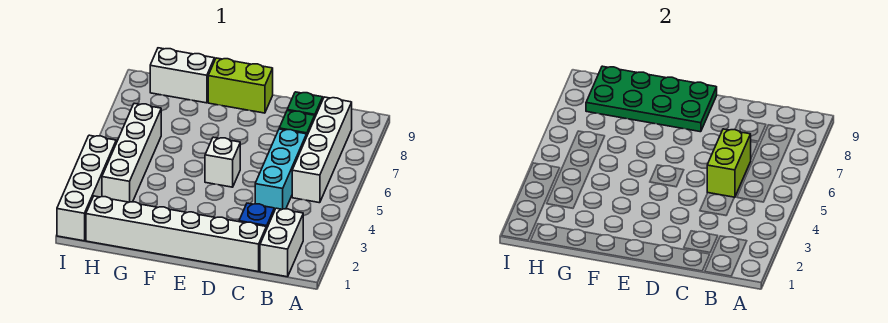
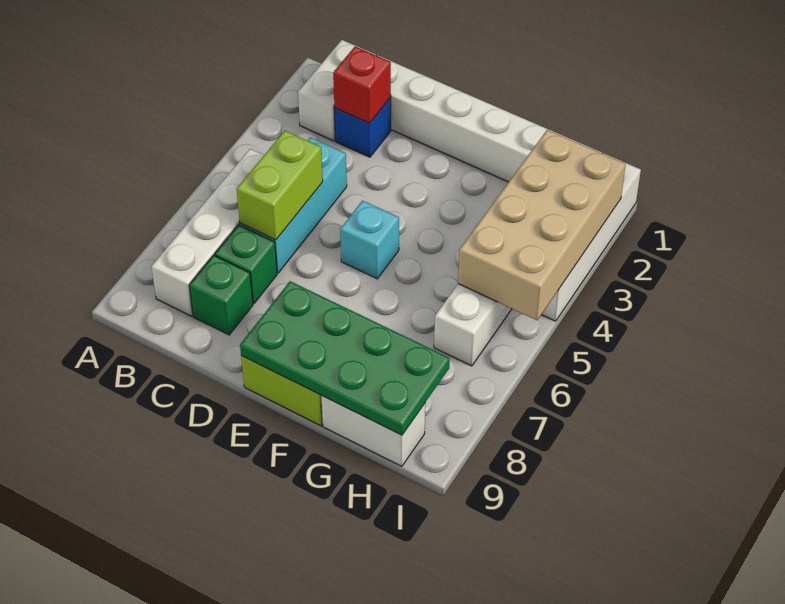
none -> red brick C2 level 2
white brick E5 level 1 -> cyan brick E5 level 1
none -> tan brick H2:I5 level 2

